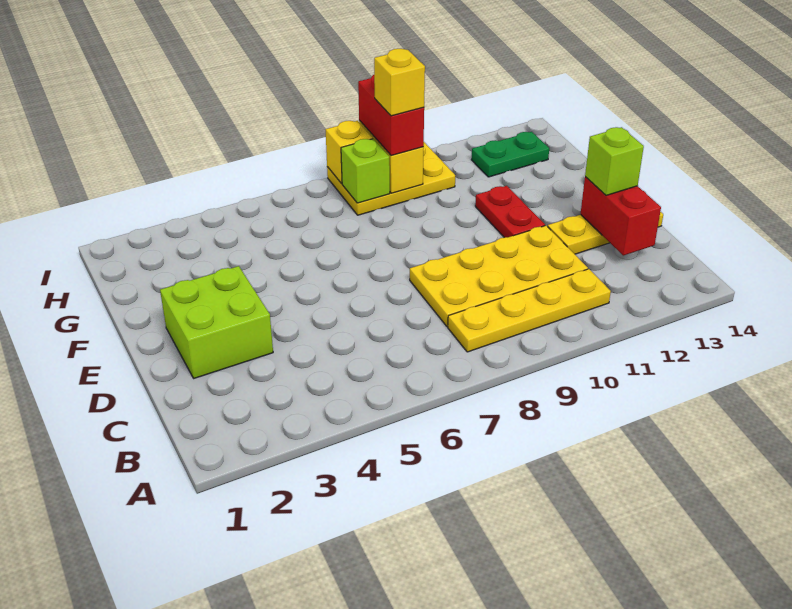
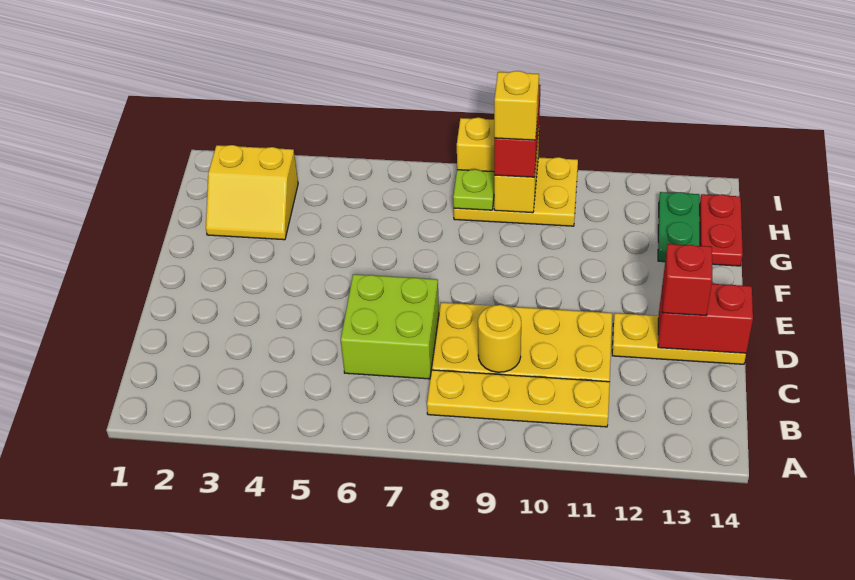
none -> yellow round brick C9 level 2
red brick C13:D13 level 2 -> red brick D13:D14 level 2
lime brick D2:E3 level 1 -> lime brick C6:D7 level 1
lime brick D13 level 3 -> red brick D13 level 3
red plate E11:F11 level 1 -> red plate G14:H14 level 1
none -> yellow slope G2:H3 level 1 top H
lime brick H8 level 2 -> lime plate H8 level 2
green plate H12:H13 level 1 -> green plate G13:H13 level 1

